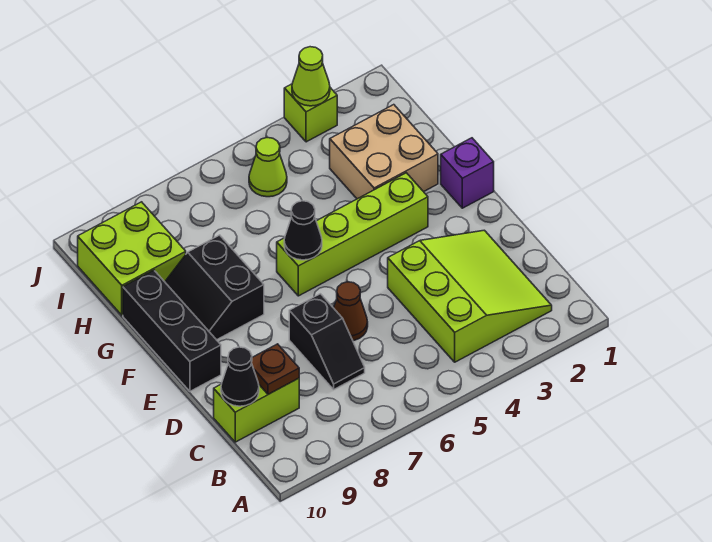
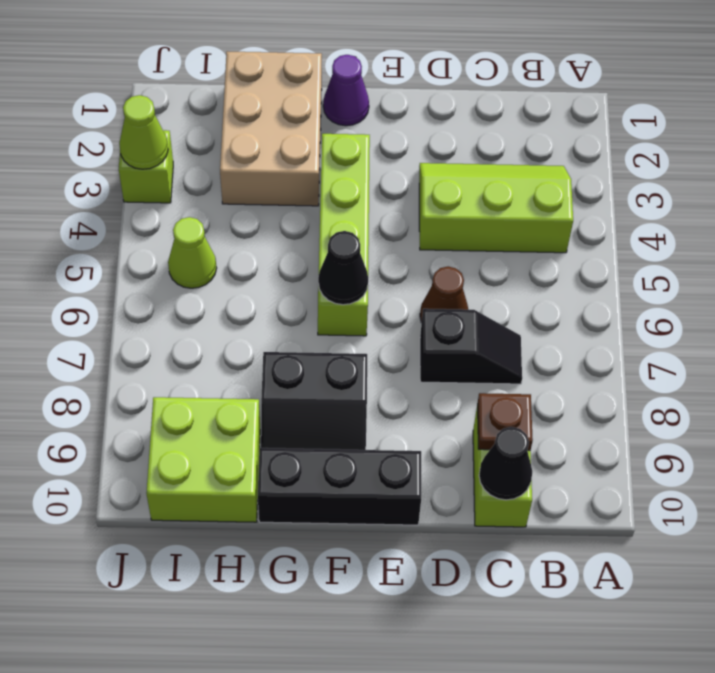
lime slope B2:D4 level 1 top 4 -> lime slope B3:D4 level 1 top 4
purple brick F1 level 1 -> purple cone F1 level 1
tan brick G2:H3 level 1 -> tan brick G1:H3 level 1

